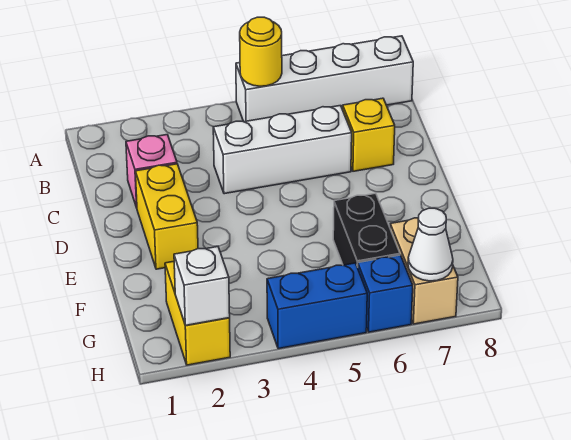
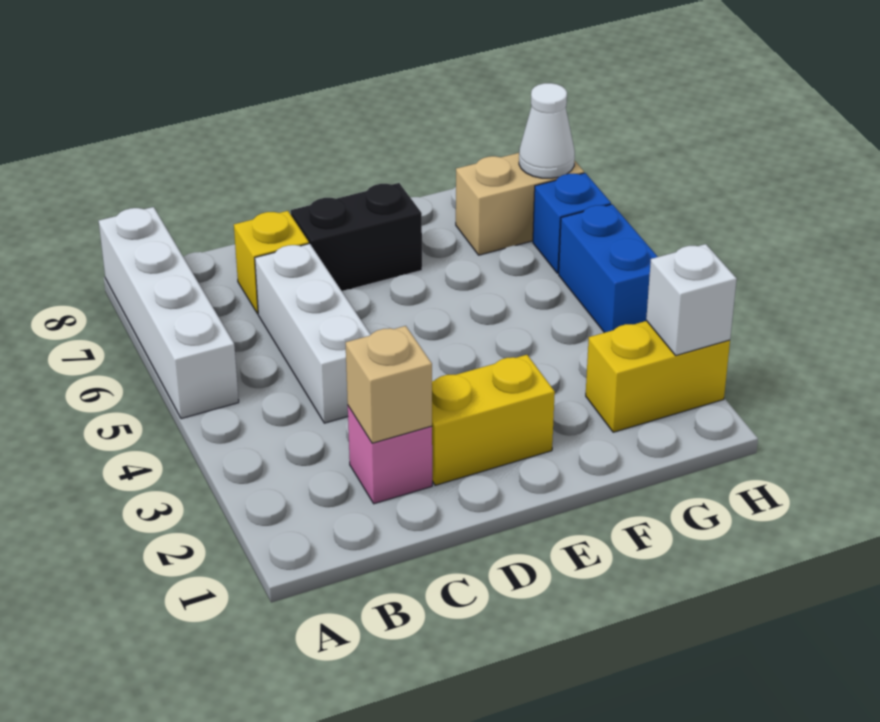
yellow round brick A5 level 2 -> none
none -> tan brick C2 level 2
black brick F6:G6 level 1 -> black brick D7:E7 level 1

